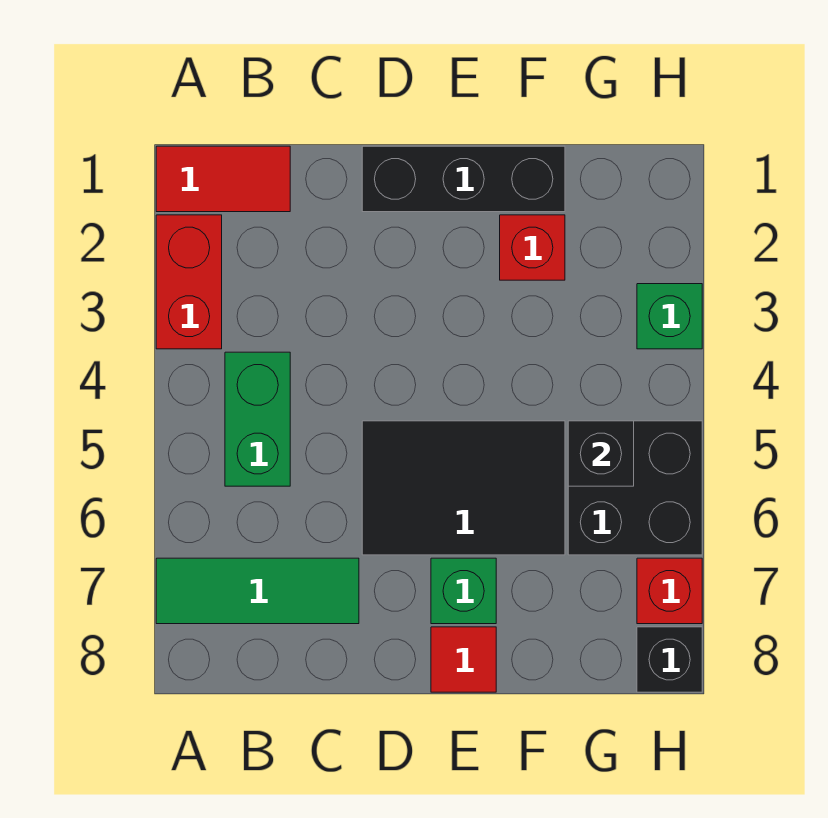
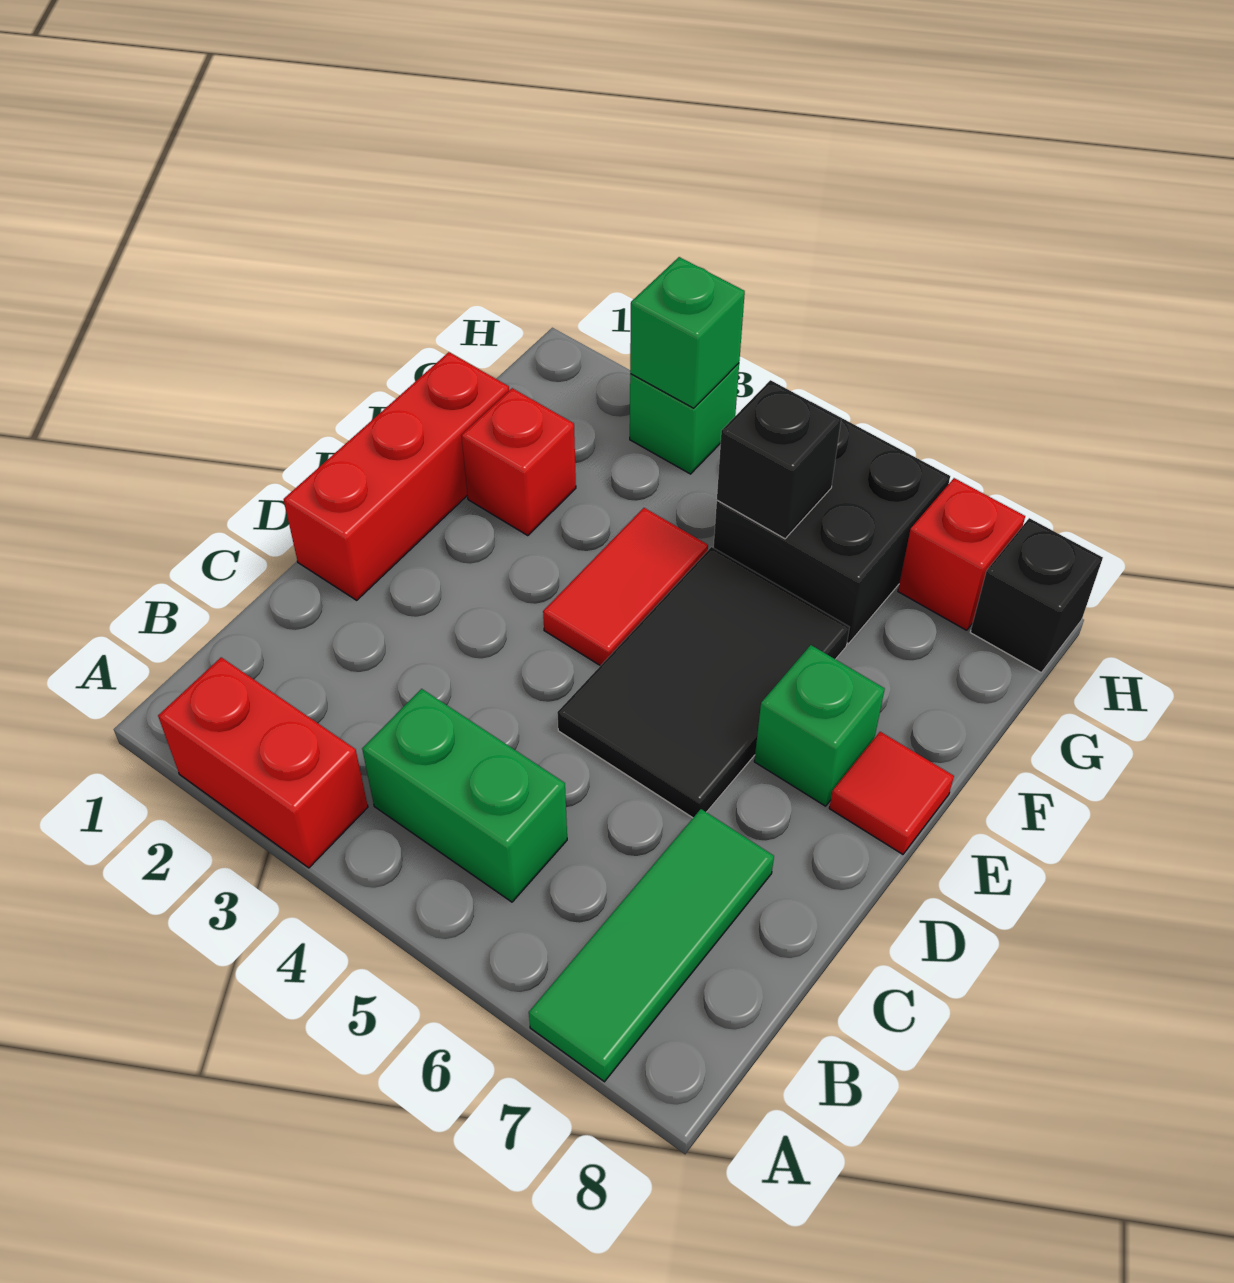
red tile A1:B1 level 1 -> red tile E4:F4 level 1
black brick D1:F1 level 1 -> red brick D1:F1 level 1
none -> green brick H3 level 2

